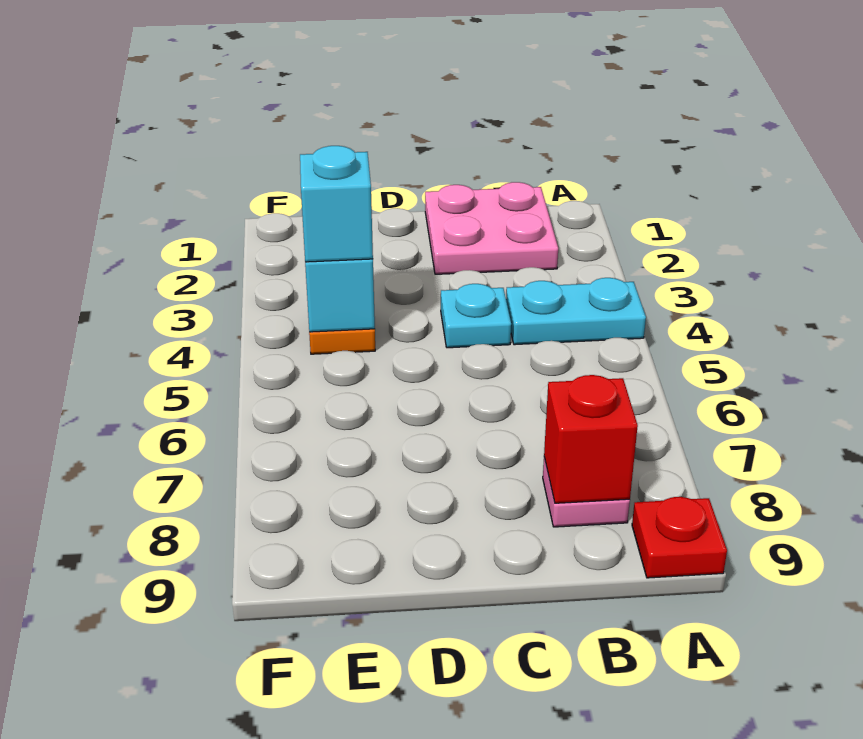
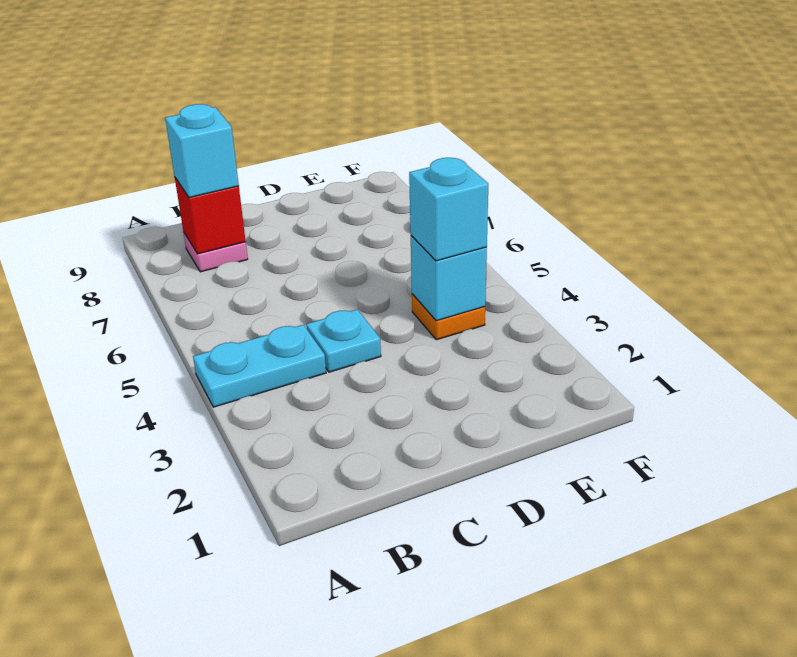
red plate A9 level 1 -> none
pink plate B1:C2 level 1 -> none
none -> cyan brick B8 level 3

